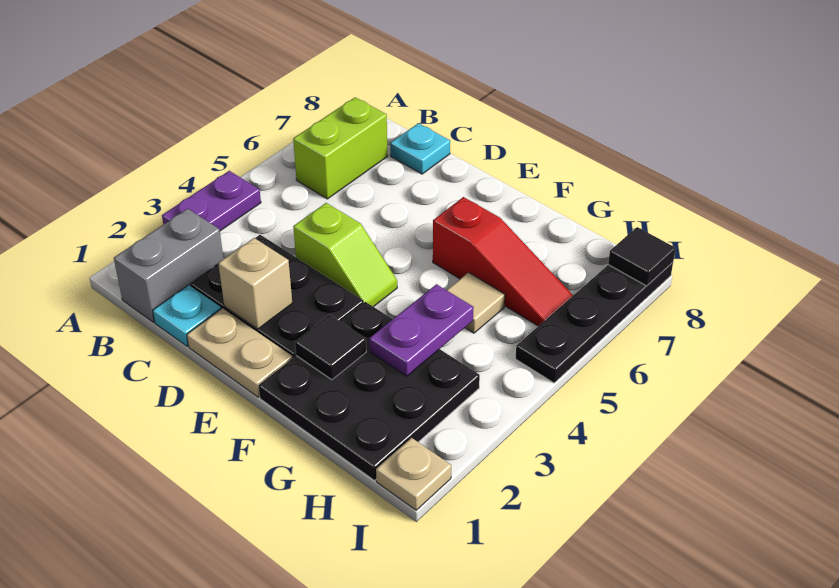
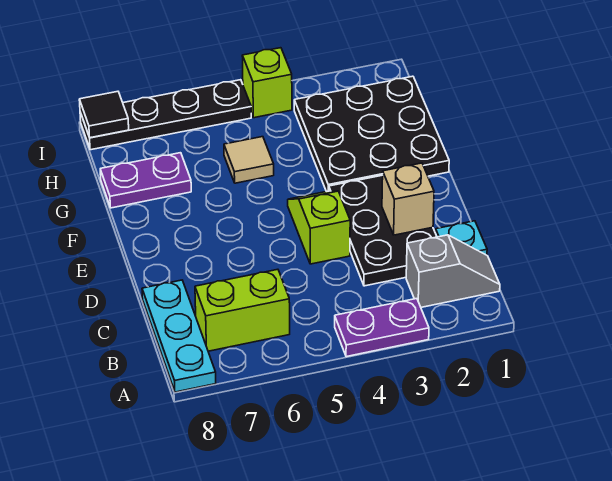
grey brick B1:B2 level 1 -> grey slope B1:B2 level 1 top 2
cyan plate C8 level 1 -> cyan plate A8:C8 level 1
tan plate D1:E1 level 1 -> none
black tile F2 level 2 -> none
red slope F6:H6 level 1 top F -> none
purple plate G3:G4 level 2 -> purple plate G7:G8 level 1
tan plate I1 level 1 -> none
none -> lime brick I4 level 1

